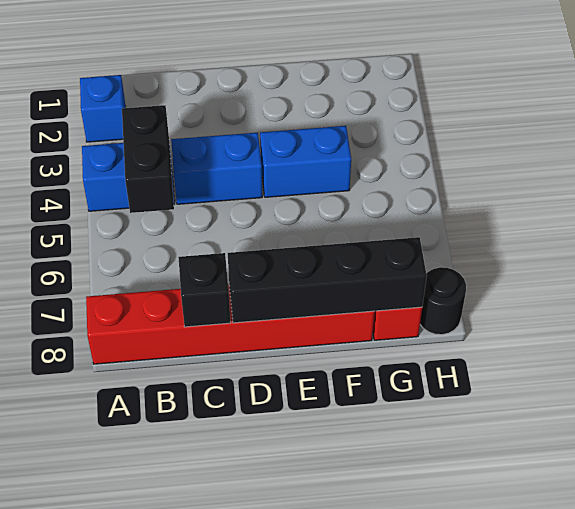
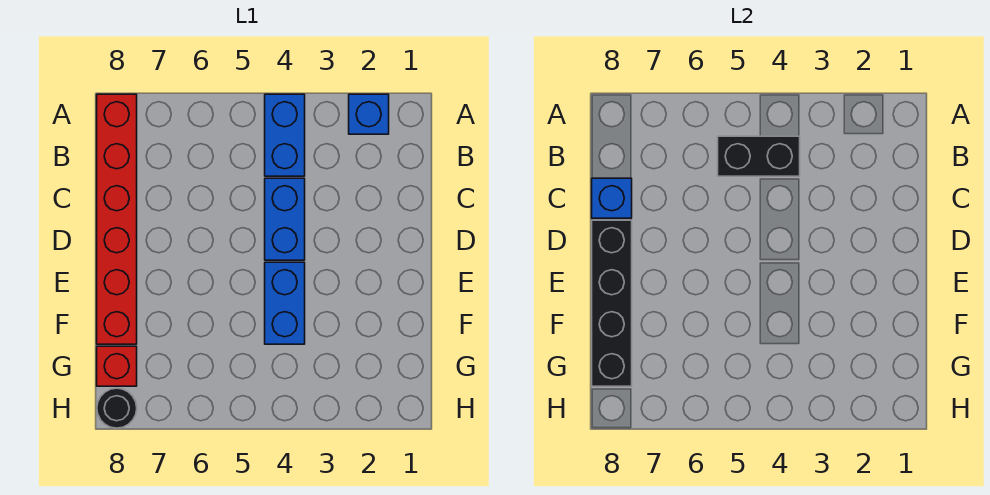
black brick C8 level 2 -> blue brick C8 level 2

